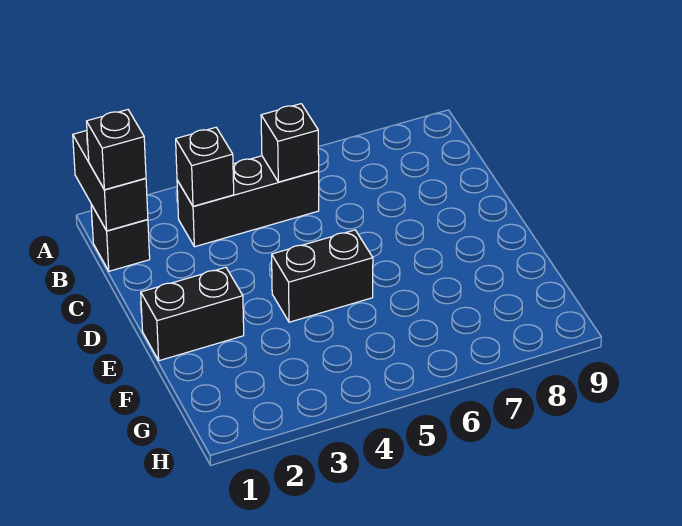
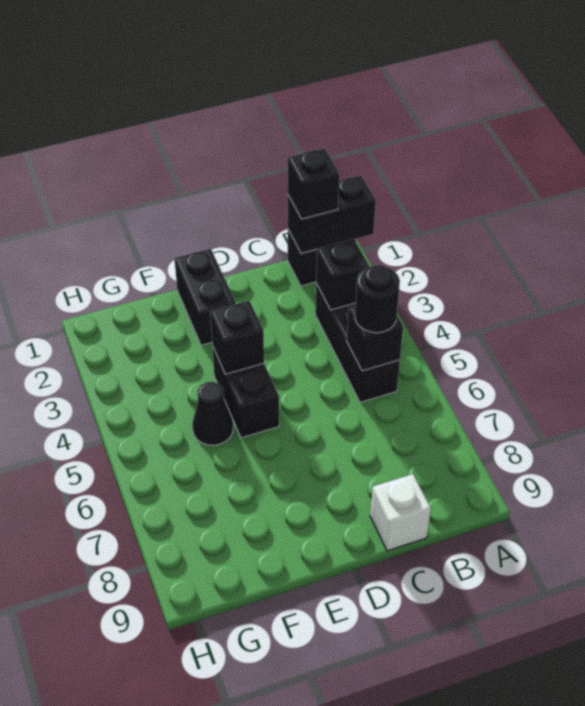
none -> black round brick B5 level 3
none -> white brick C9 level 1
none -> black brick E4 level 2
none -> black cone F5 level 1

